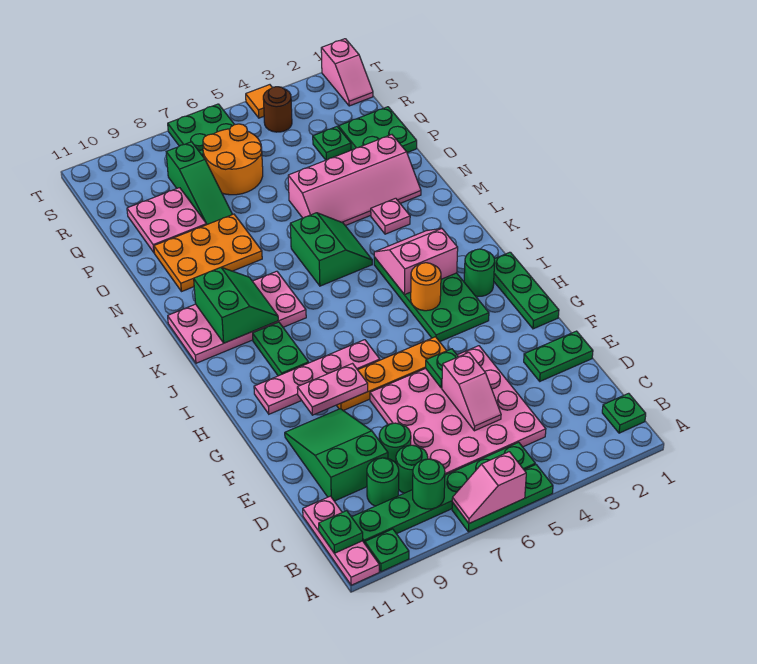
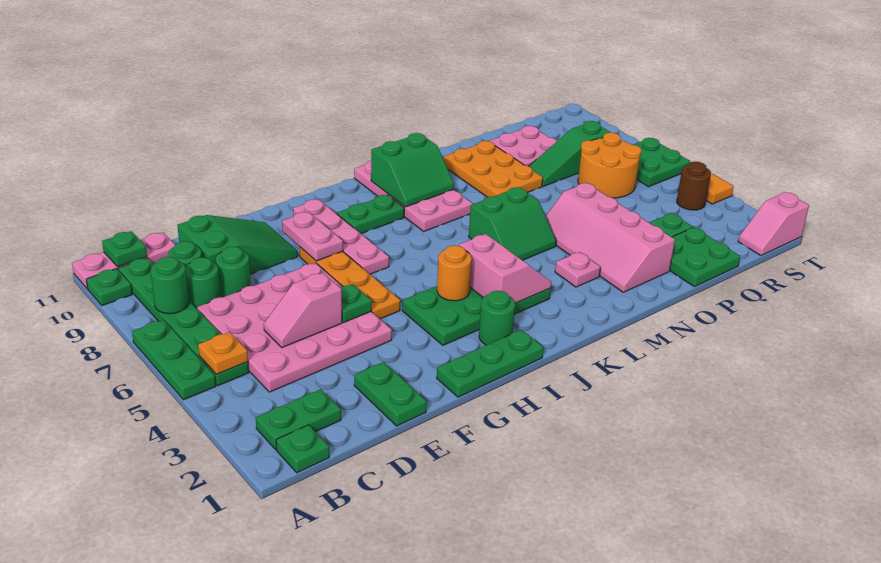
pink slope A6:A7 level 2 top 6 -> none
none -> green plate B2:C2 level 1
none -> orange plate B5 level 2

